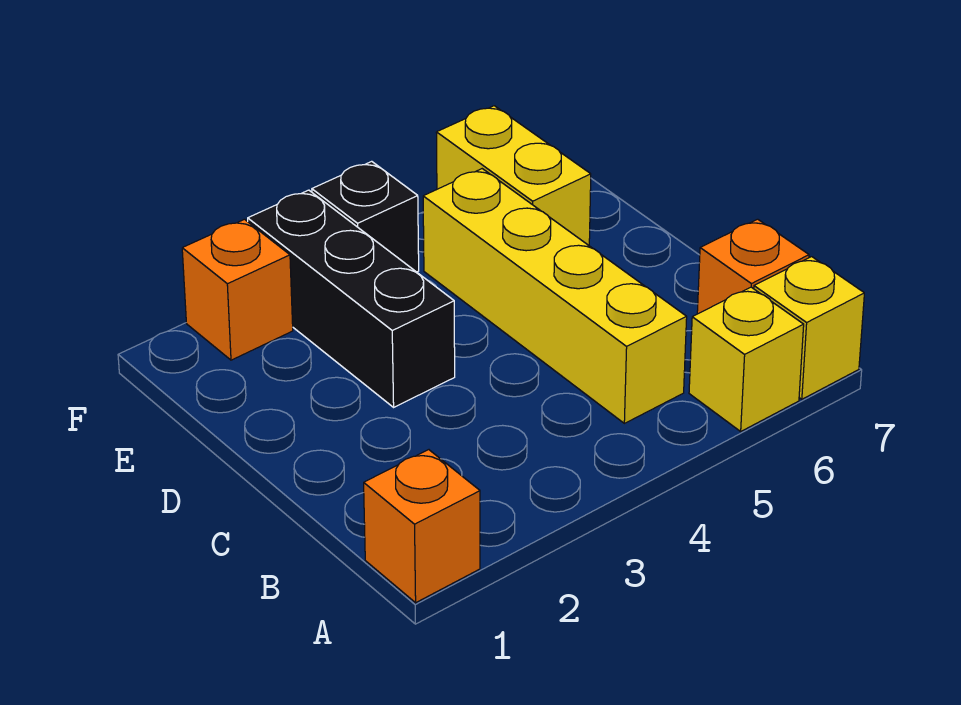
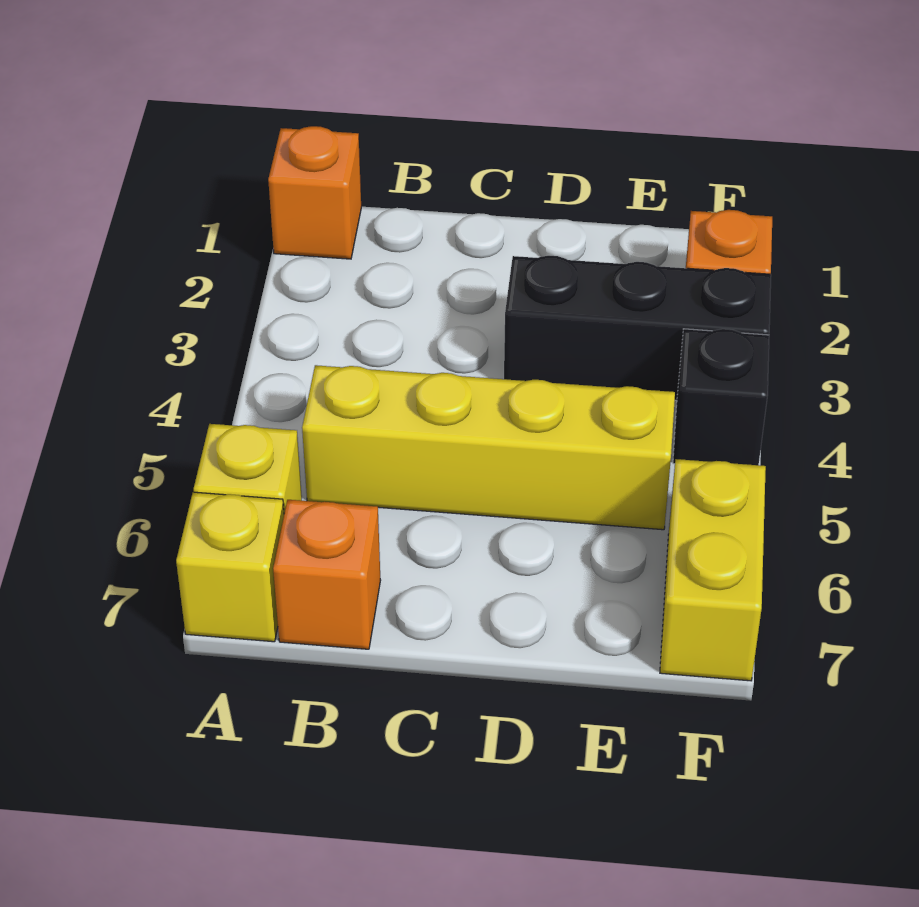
yellow brick E6:F6 level 1 -> yellow brick F6:F7 level 1

